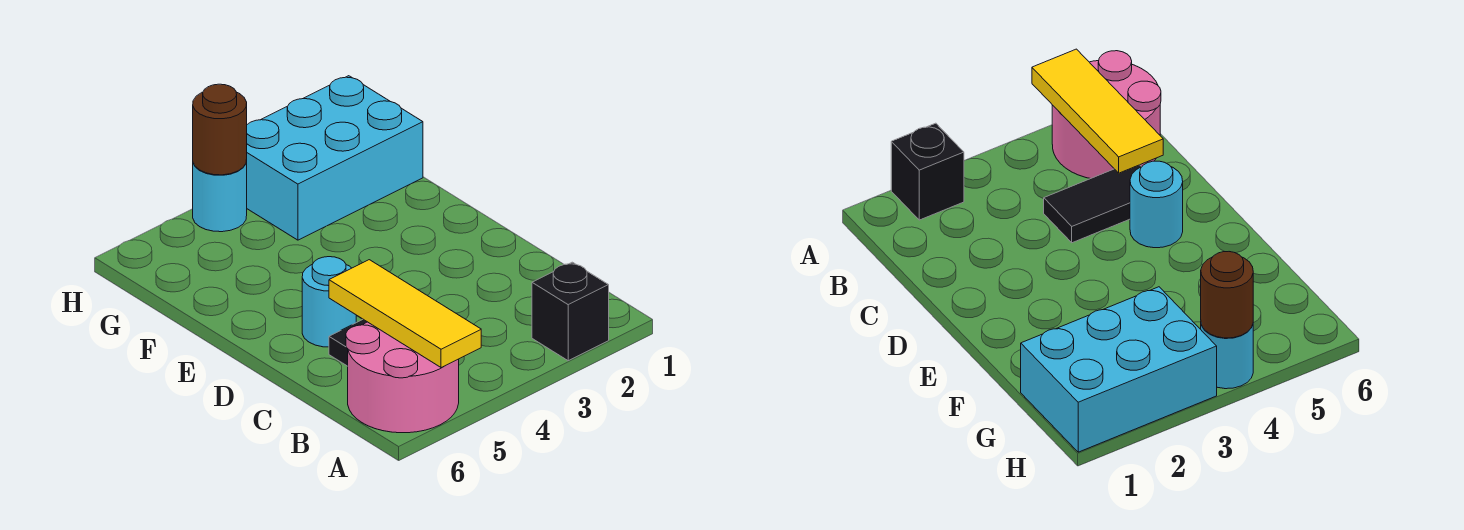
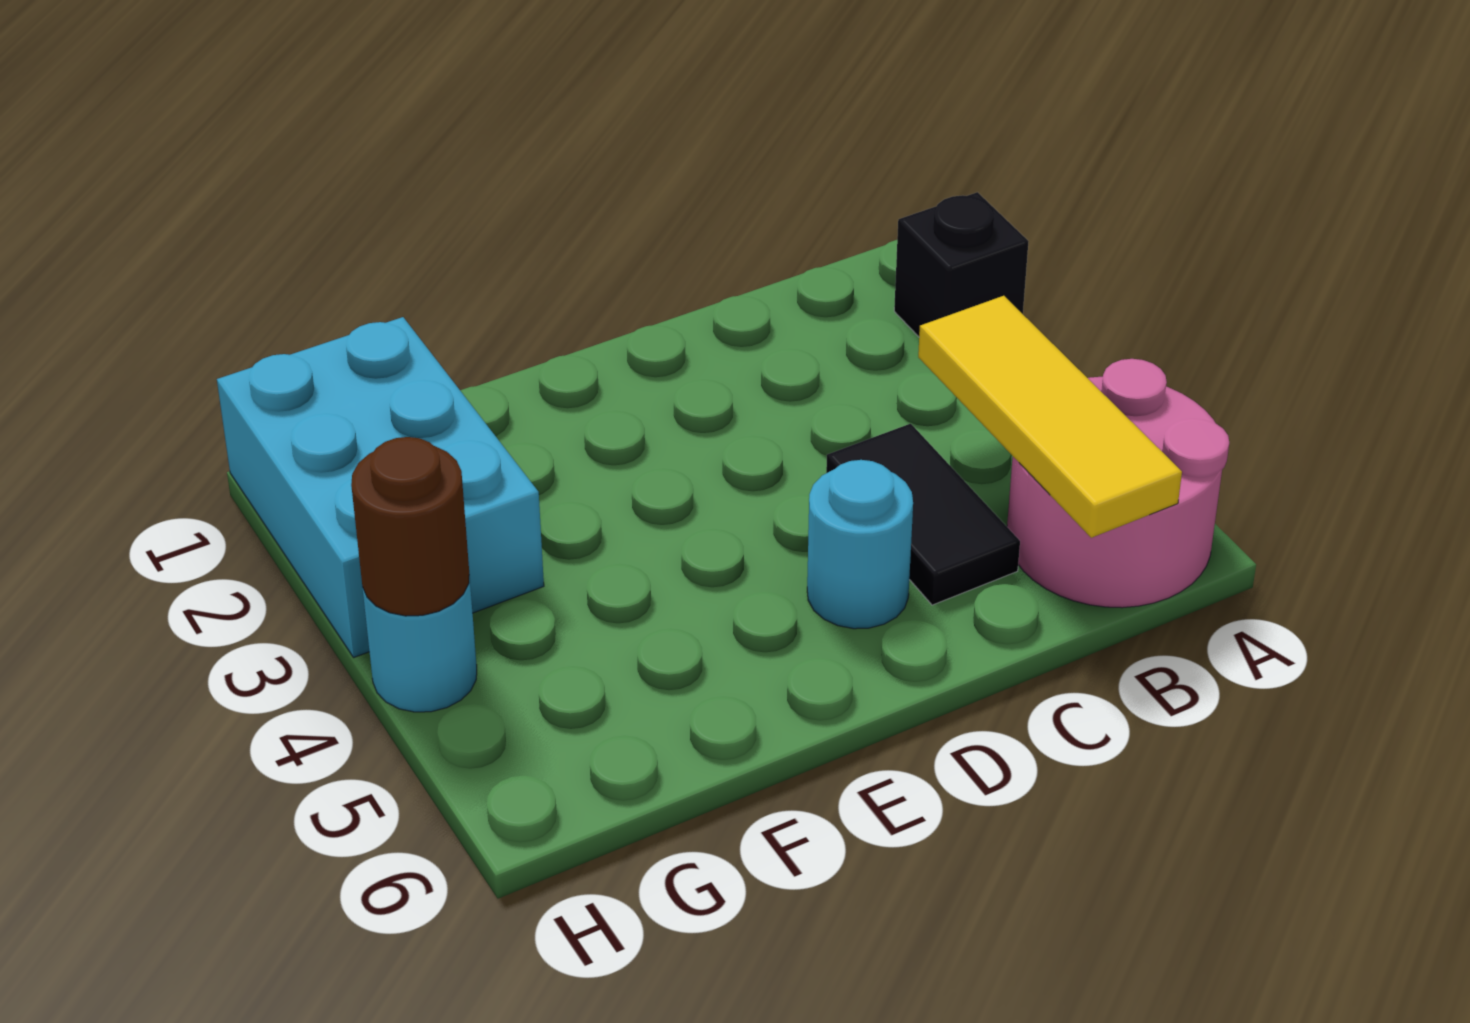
yellow tile A5:C5 level 2 -> yellow tile B4:B6 level 2

